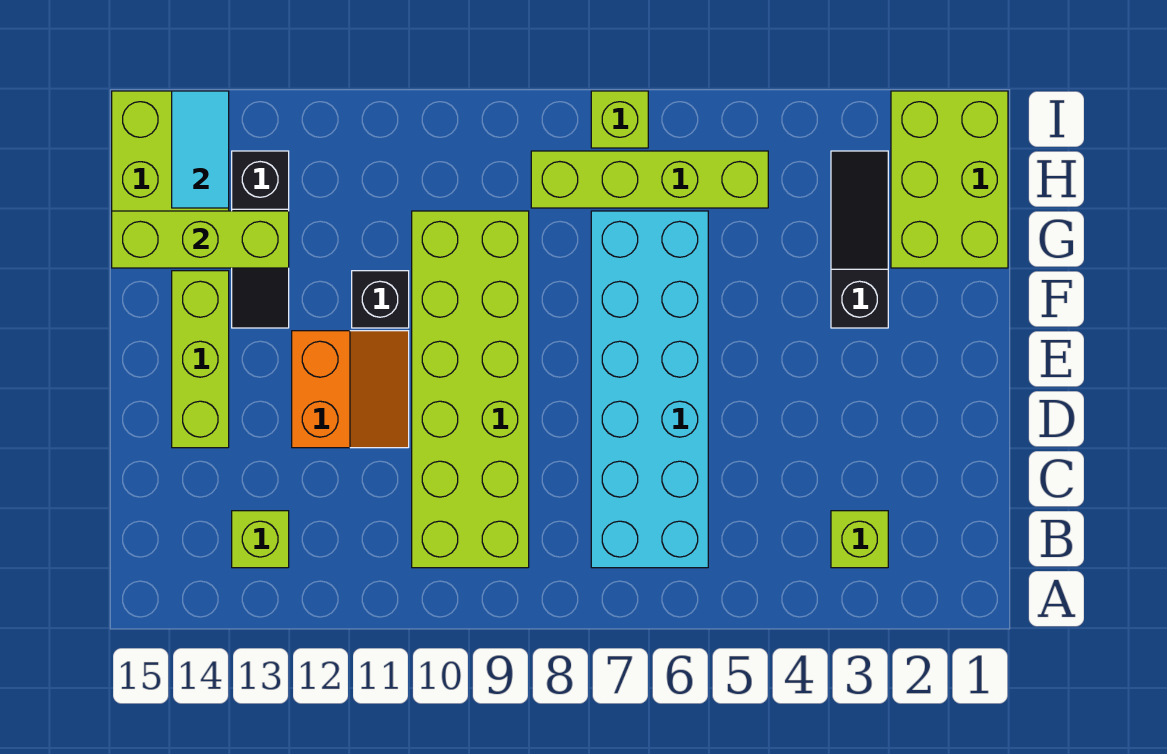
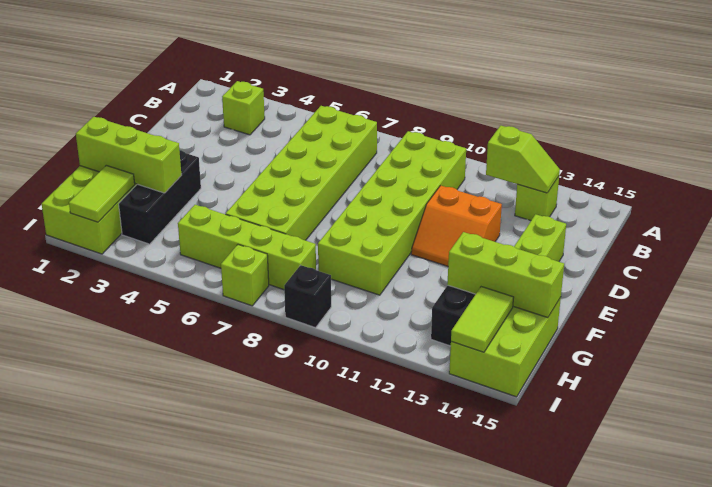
cyan brick B6:G7 level 1 -> lime brick B6:G7 level 1
none -> lime slope B12:B13 level 2 top 12
orange slope D11:E12 level 1 top 12 -> orange slope D11:E12 level 1 top D
black slope F3:H3 level 1 top F -> black brick F3:H3 level 1
black brick F11 level 1 -> black brick I9 level 1
none -> lime brick G1:G3 level 2
none -> lime tile H2:I2 level 2
cyan tile H14:I14 level 2 -> lime tile H14:I14 level 2

